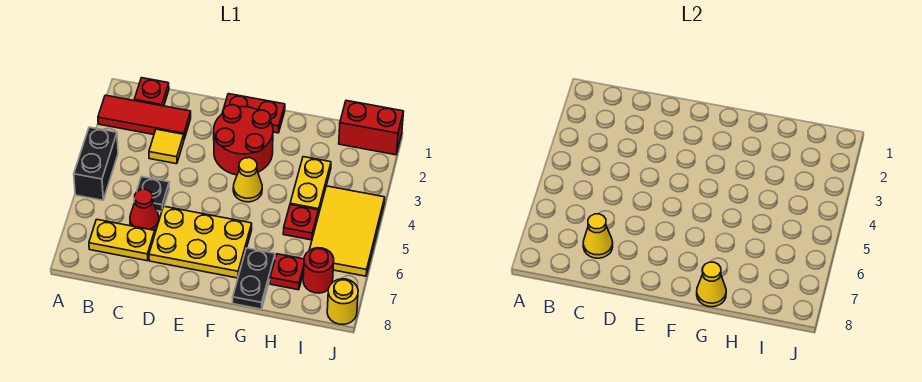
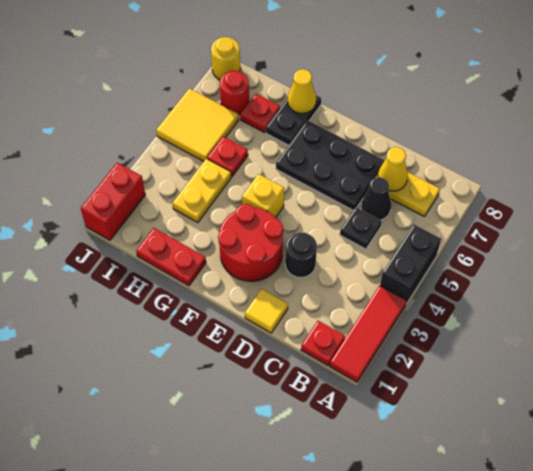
red tile A2:C2 level 1 -> red tile A1:A3 level 1
yellow tile C3 level 1 -> yellow tile D1 level 1
red cone C6 level 1 -> black cone C6 level 1
none -> black round brick D3 level 1
yellow plate D6:F7 level 1 -> black plate D6:F7 level 1
red plate E1:F1 level 1 -> red plate G1:H1 level 1
yellow cone F4 level 1 -> yellow brick F4 level 1
red brick I1:J1 level 1 -> red brick J1:J2 level 1
yellow tile I4:J6 level 1 -> yellow tile I5:J6 level 1

